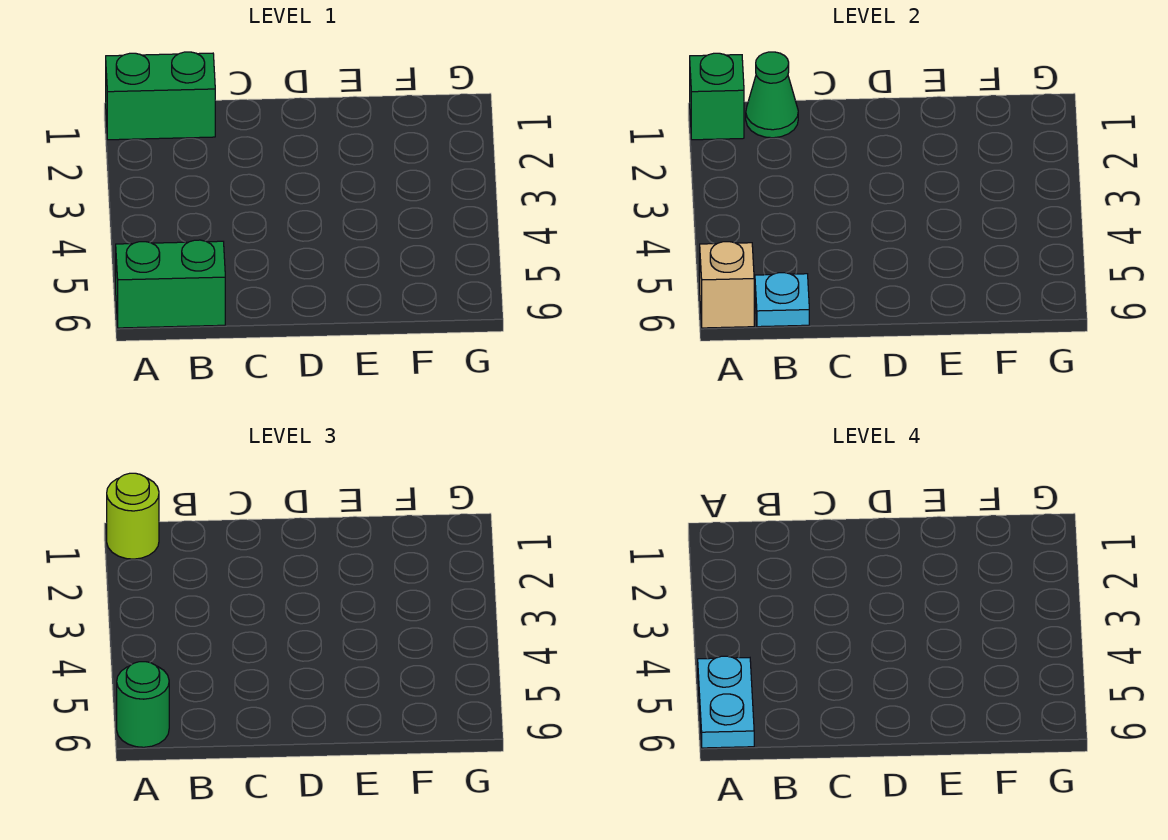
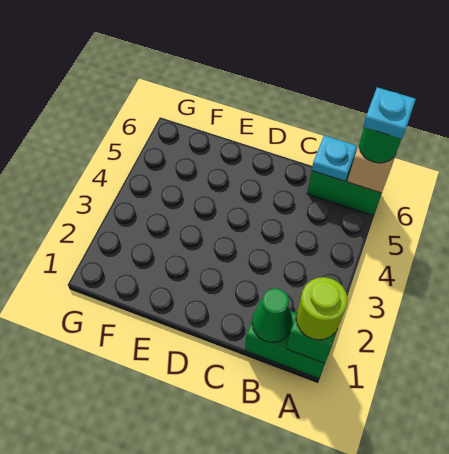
cyan plate A5:A6 level 4 -> cyan plate A6 level 4

